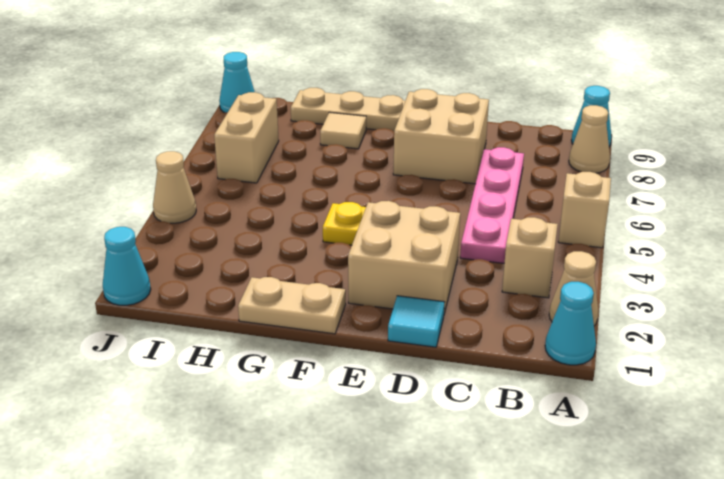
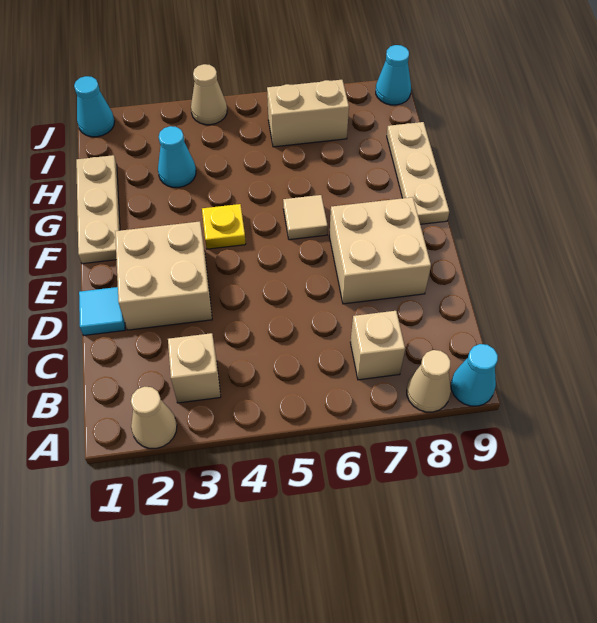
cyan cone A1 level 1 -> cyan cone H3 level 1
tan brick A5 level 1 -> tan brick B7 level 1
pink plate C4:C7 level 1 -> none
tan plate F1:G1 level 1 -> tan plate F1:H1 level 1
tan tile G8 level 1 -> tan tile F6 level 1

